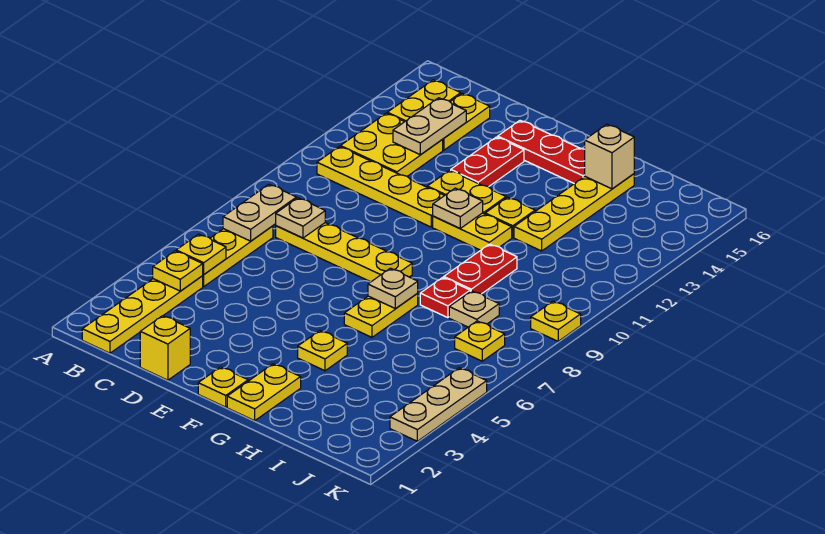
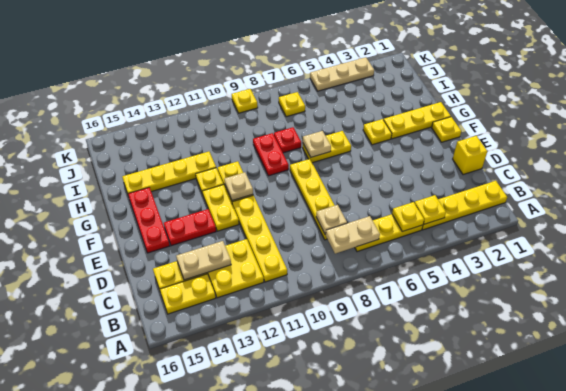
yellow plate G1:G2 level 1 -> yellow plate G1:G3 level 1
red plate H9:H10 level 1 -> red plate G9:H9 level 1
tan brick H15 level 2 -> none
tan plate I8 level 1 -> none

